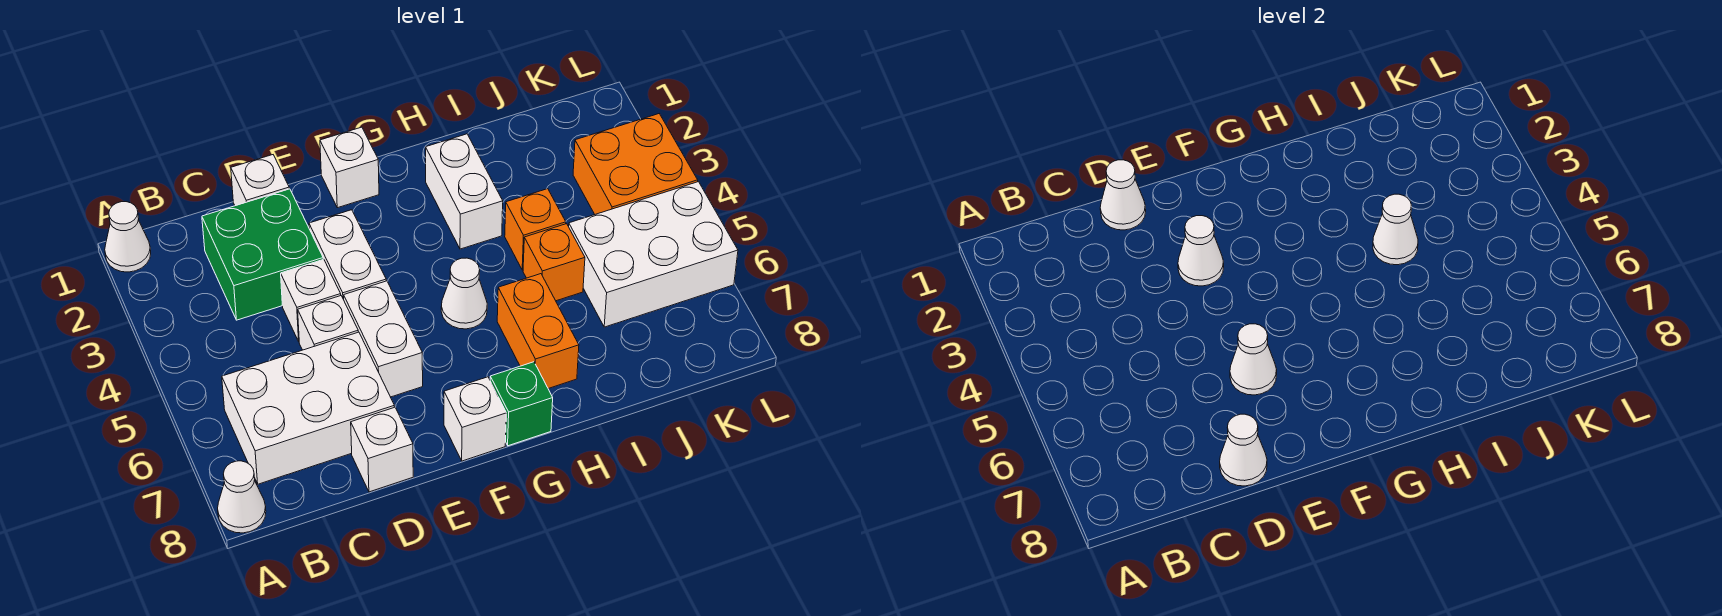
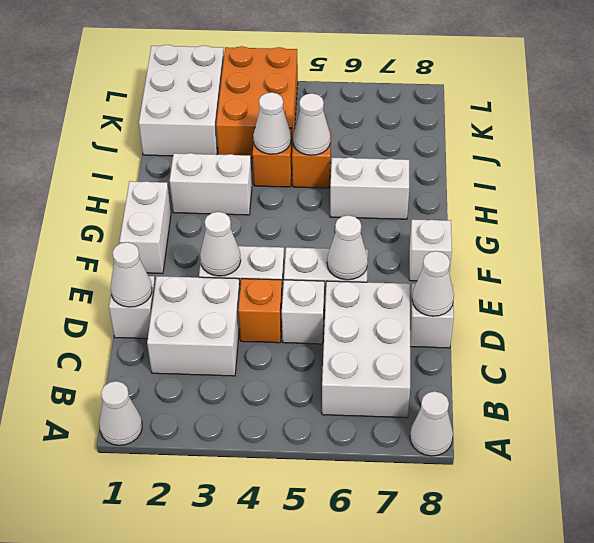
green brick C2:D3 level 1 -> white brick C2:D3 level 1
white brick D4 level 1 -> orange brick D4 level 1
white brick F1 level 1 -> white brick F1:G1 level 1
white cone G5 level 1 -> white cone I5 level 2
green brick G8 level 1 -> none
orange brick H6:H7 level 1 -> white brick H6:H7 level 1
white brick J5:L6 level 1 -> white brick J1:L2 level 1
orange brick K3:L4 level 1 -> orange brick J3:L4 level 1

